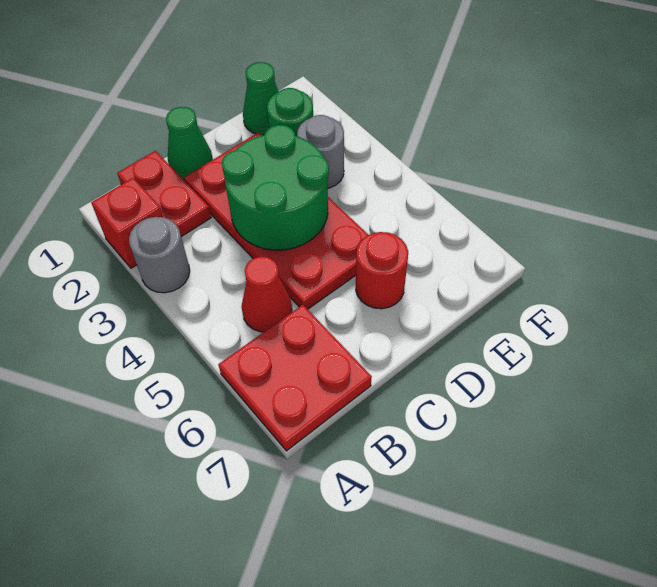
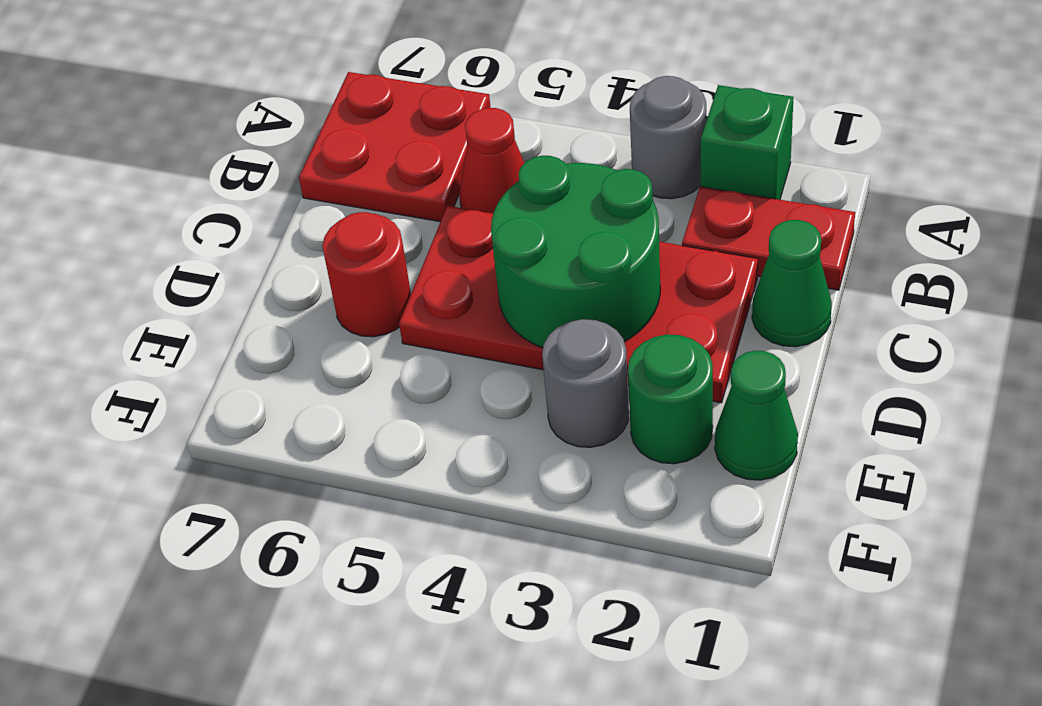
red brick A2 level 1 -> green brick A2 level 1

